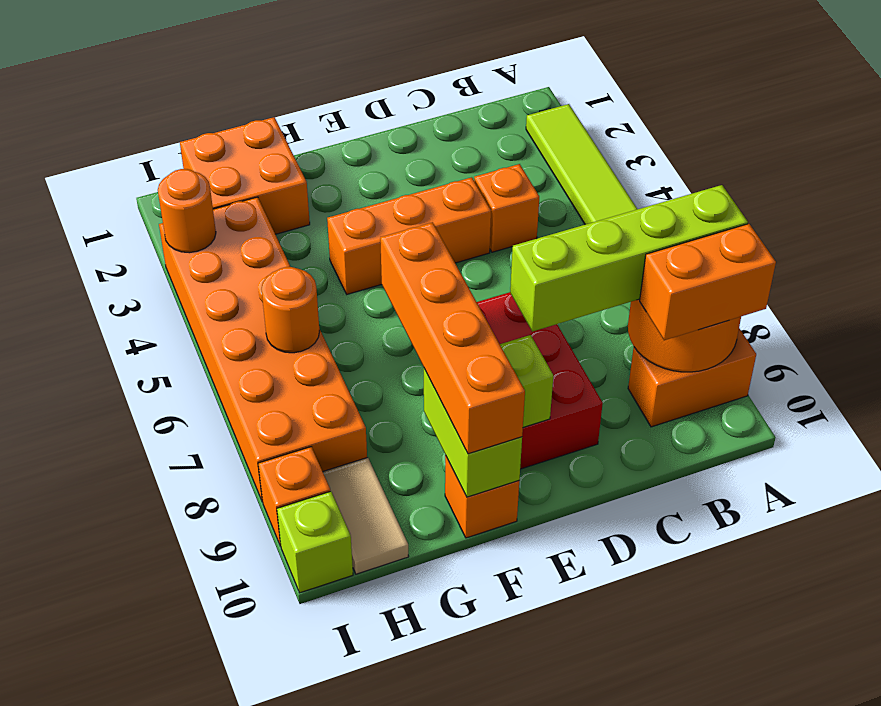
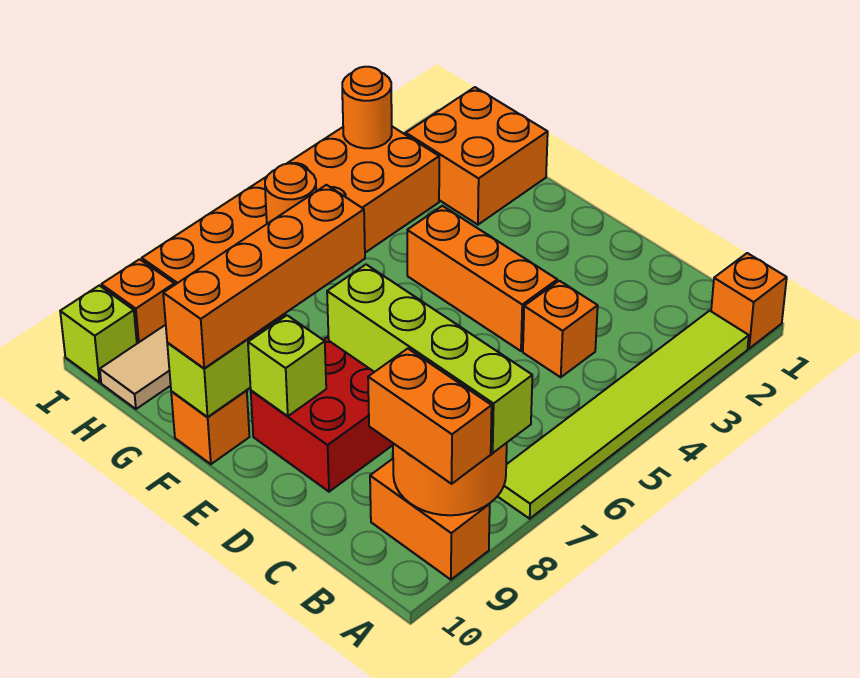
none -> orange brick A1 level 1

